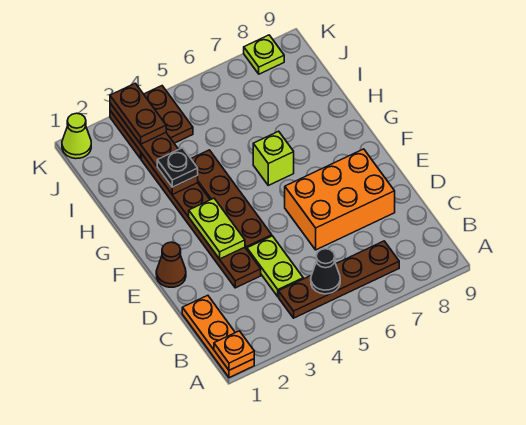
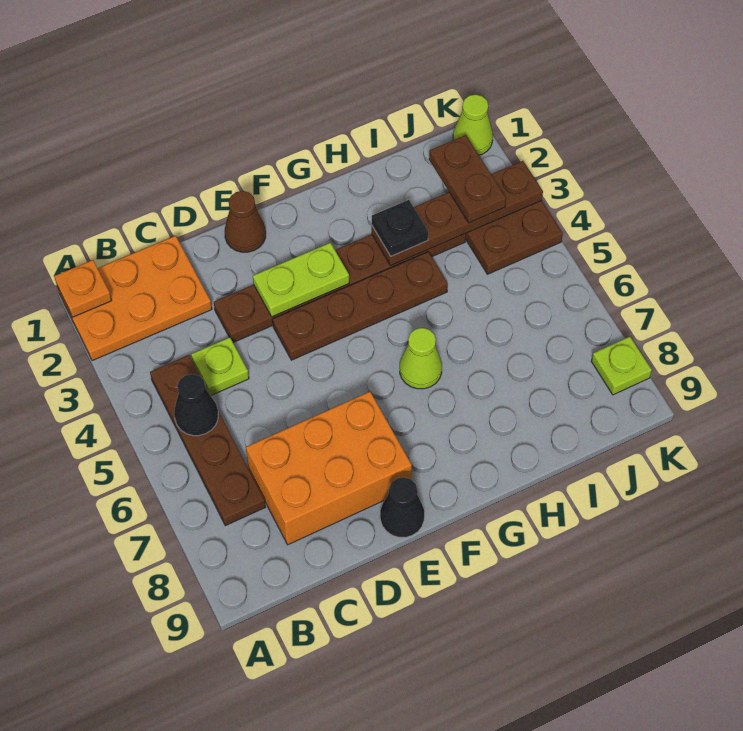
orange plate A1:C1 level 1 -> orange plate A1:C2 level 1
lime plate C4:D4 level 1 -> lime plate C4 level 1
orange brick D6:E8 level 1 -> orange brick C7:E8 level 1
none -> black cone E9 level 1
lime brick G6 level 1 -> lime cone G6 level 1
brown plate J3:K3 level 3 -> brown plate J2:J3 level 3

